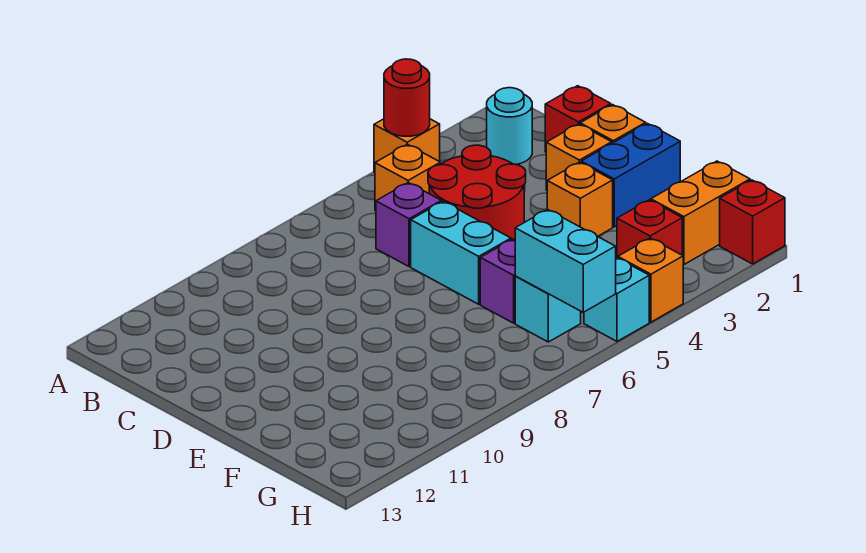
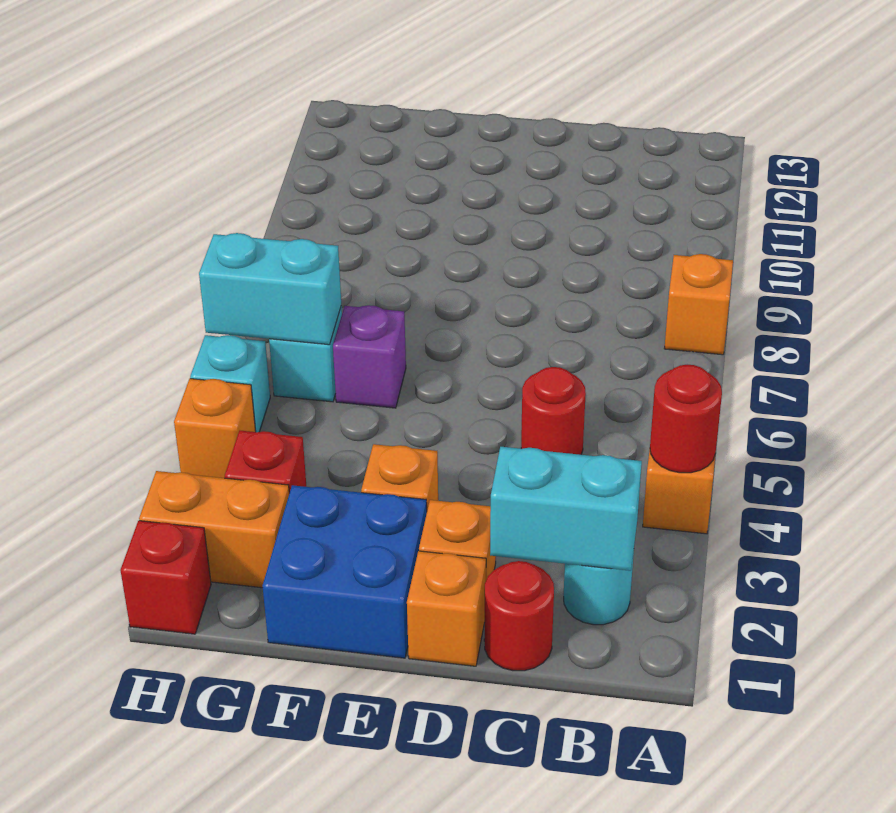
orange brick B5 level 1 -> orange brick A8 level 1
red brick C1 level 1 -> red round brick C1 level 1
red round brick C4:D5 level 1 -> red round brick C5 level 1
purple brick C6 level 1 -> none
cyan brick D6:E6 level 1 -> cyan brick B2:C2 level 2
blue brick E1:E2 level 1 -> blue brick E1:F2 level 1
orange brick G1:G2 level 1 -> orange brick G2:H2 level 1

